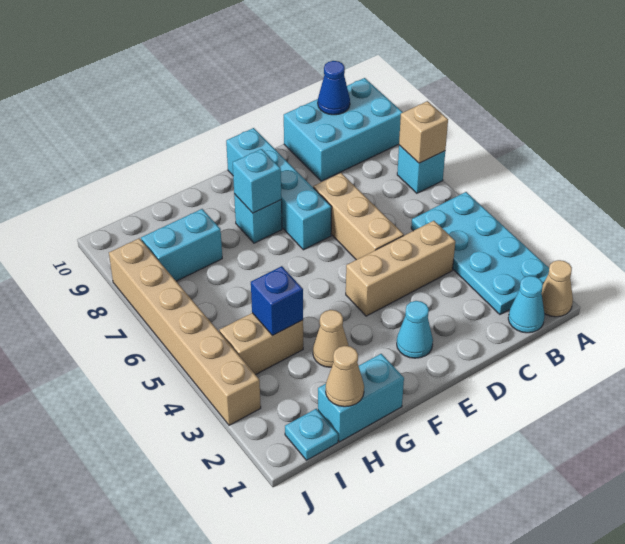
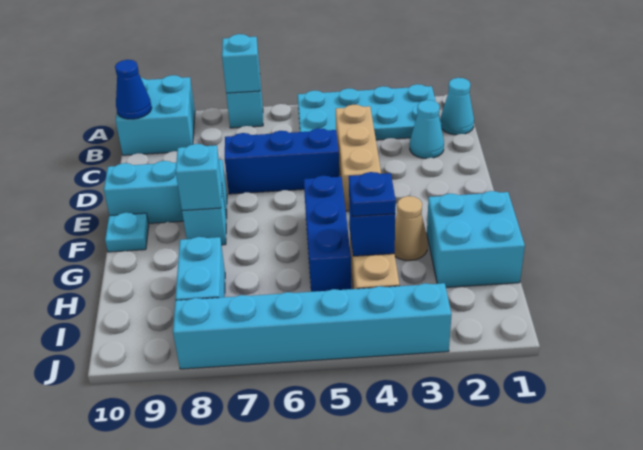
tan cone A1 level 1 -> none
tan brick A7 level 2 -> cyan brick A7 level 2
cyan brick A9:C10 level 1 -> cyan brick A9:B10 level 1
tan brick D5:D7 level 1 -> blue brick D5:D7 level 1
cyan cone E2 level 1 -> cyan cone C2 level 1
cyan brick E7:E10 level 1 -> cyan brick E8:E10 level 1
none -> blue brick F5:H5 level 1
cyan brick G1:H1 level 1 -> cyan brick G1:H2 level 1
tan cone H1 level 2 -> none
none -> blue plate H4 level 3
cyan plate I1 level 1 -> cyan plate F10 level 1
tan brick J3:J8 level 1 -> cyan brick J3:J8 level 1

